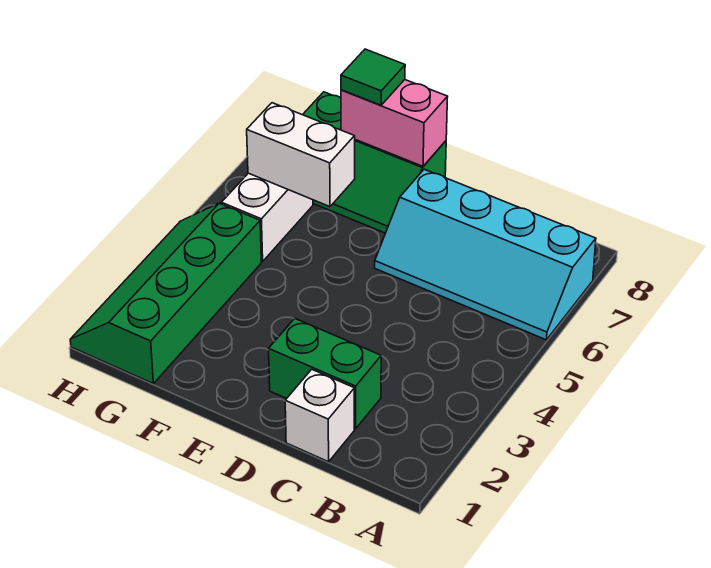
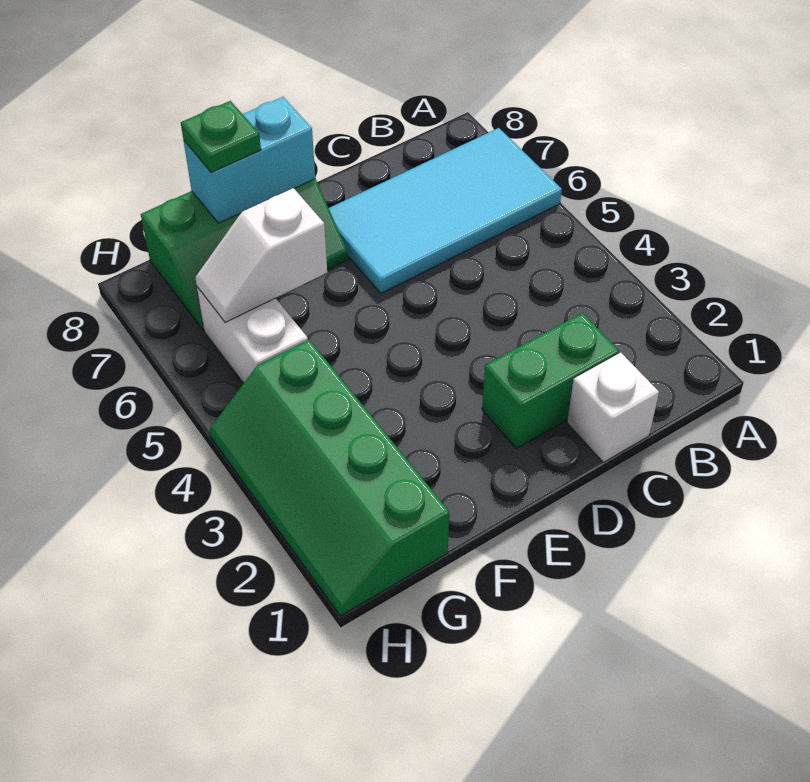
cyan slope A6:D7 level 1 top 7 -> cyan tile A6:D7 level 1
pink brick E8:F8 level 2 -> cyan brick E8:F8 level 2
white brick F6:G6 level 2 -> white slope F6:G6 level 2 top F
green tile F8 level 3 -> green plate F8 level 3

